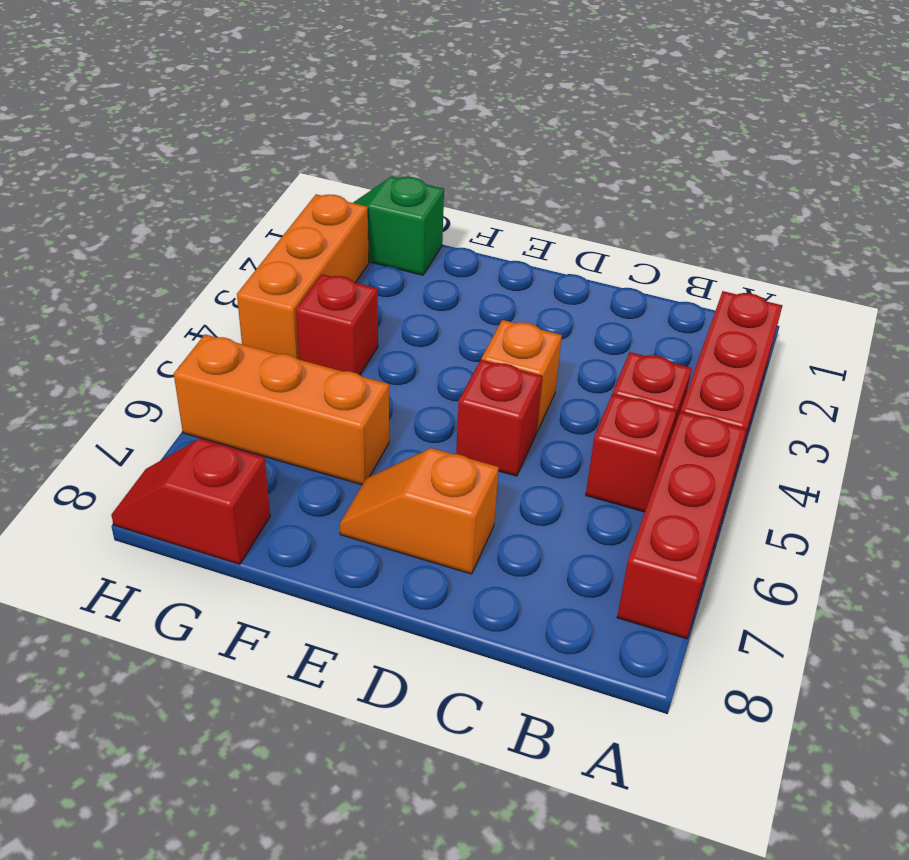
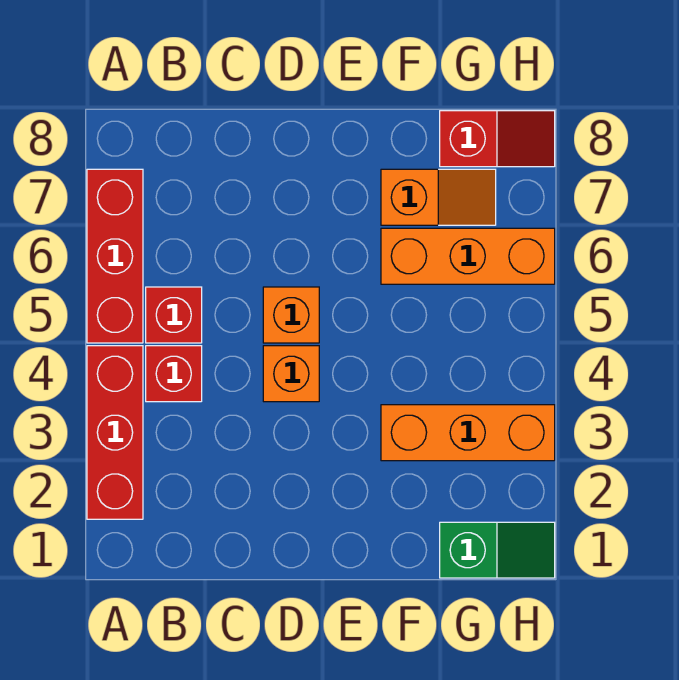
red brick D5 level 1 -> orange brick D5 level 1
orange slope D7:E7 level 1 top D -> orange slope F7:G7 level 1 top F
red brick G4 level 1 -> none
orange brick H2:H4 level 1 -> orange brick F3:H3 level 1

